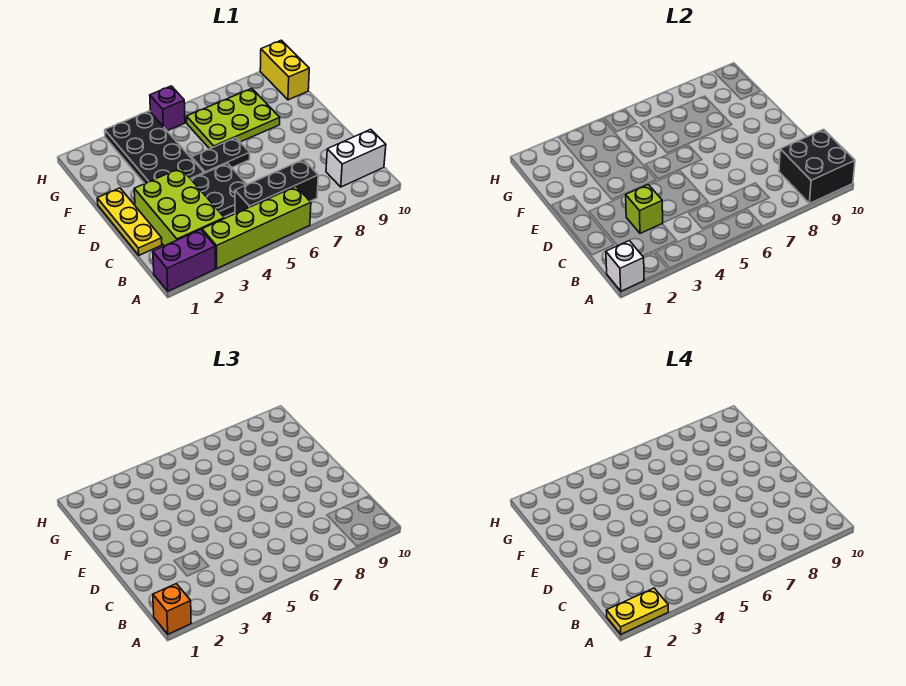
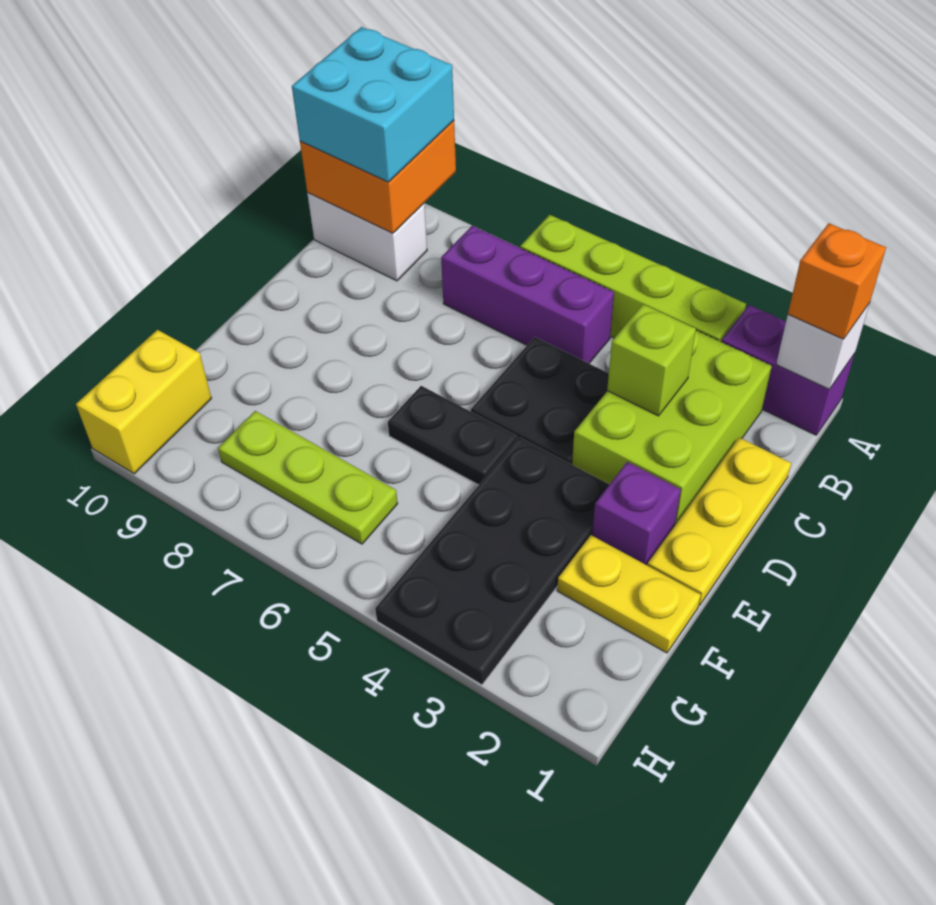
yellow plate A1:A2 level 4 -> yellow plate F1:F2 level 1
black brick A9:B10 level 2 -> orange brick A9:B10 level 2
none -> cyan brick A9:B10 level 3
black brick B5:B7 level 1 -> purple brick B5:B7 level 1
lime plate F6:G8 level 1 -> lime plate G6:G8 level 1
purple brick H5 level 1 -> purple brick E2 level 1

